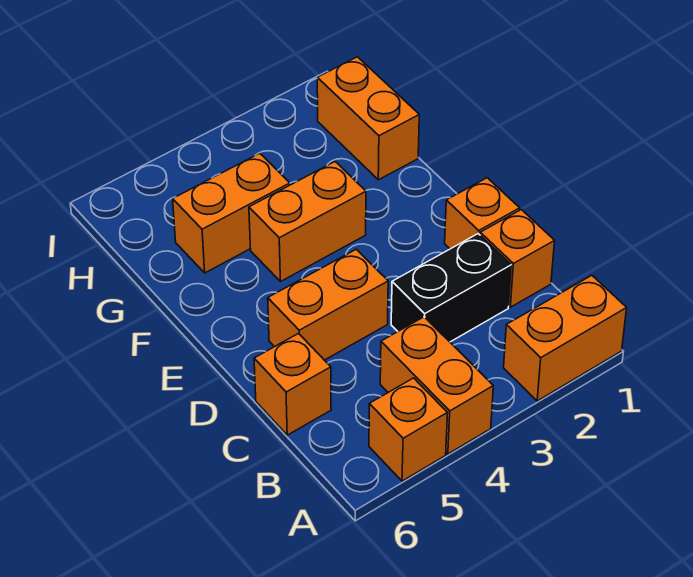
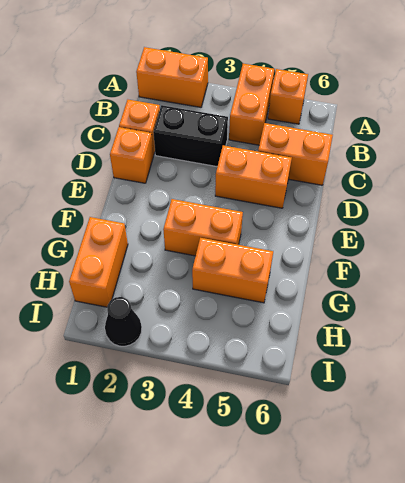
orange brick C6 level 1 -> orange brick C5:C6 level 1
none -> black cone I2 level 1

